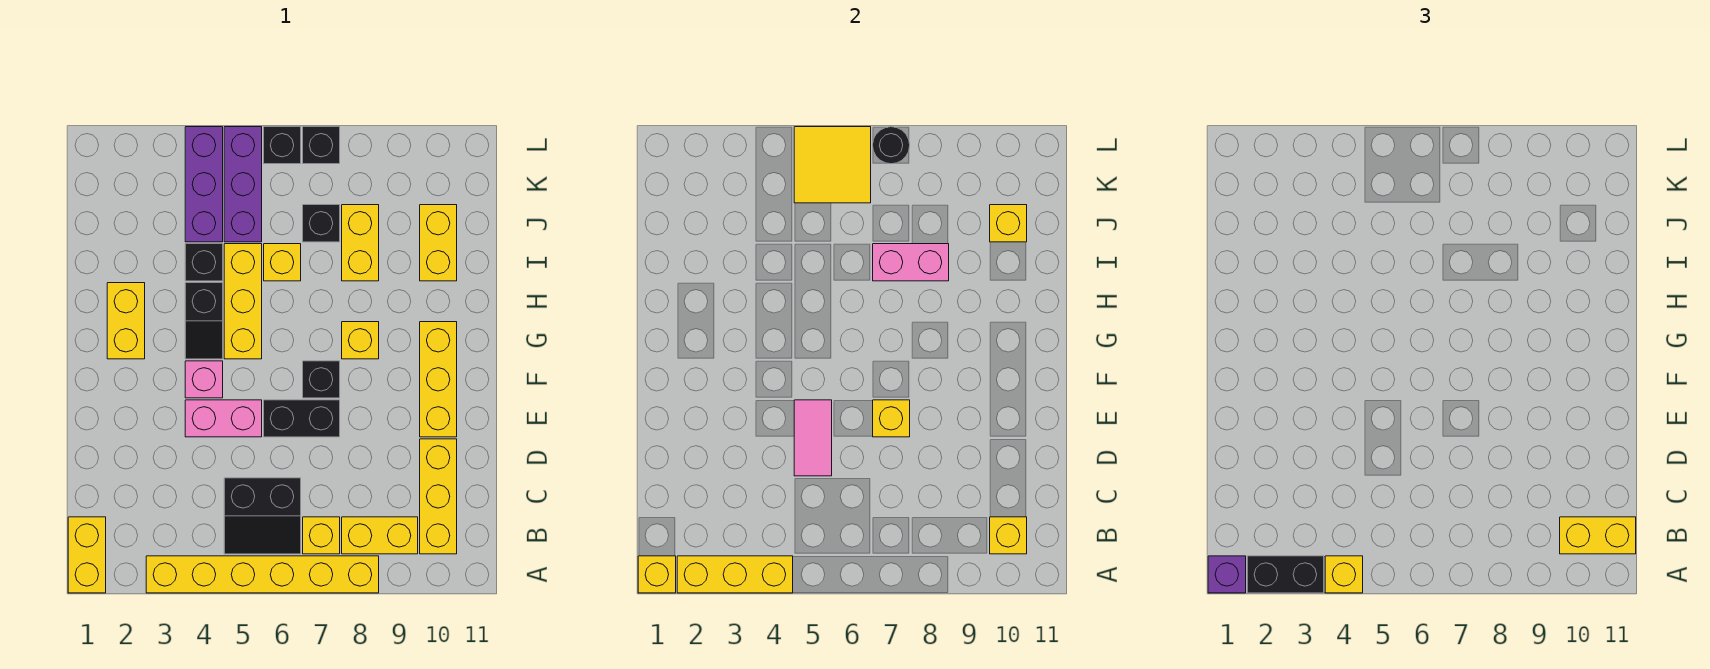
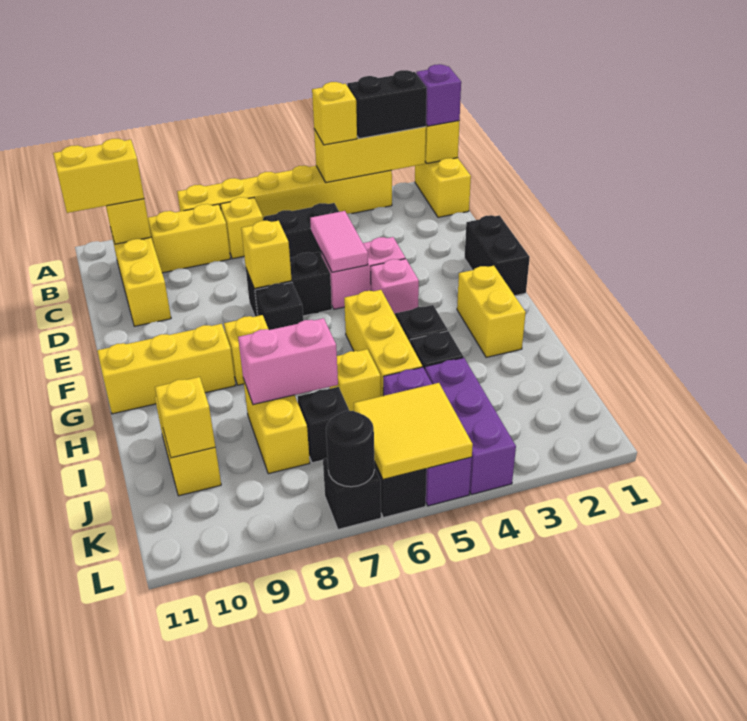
none -> black brick E1:F1 level 1
yellow brick E10:G10 level 1 -> yellow brick G9:G11 level 1

